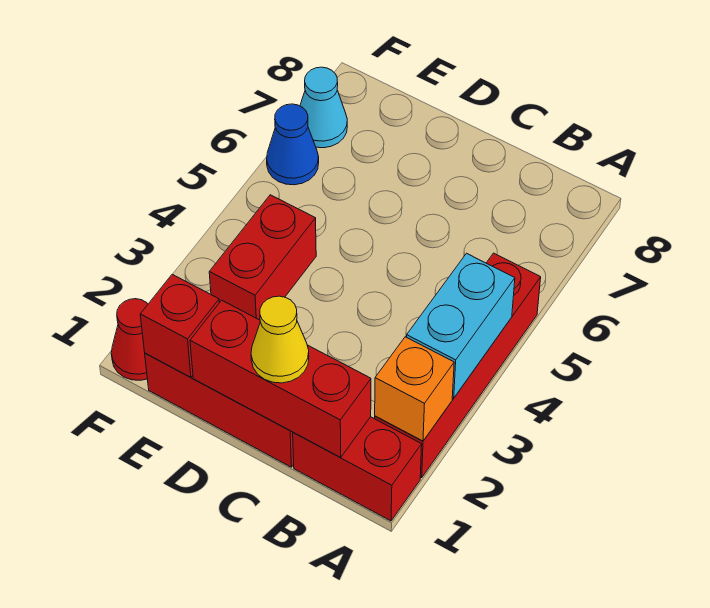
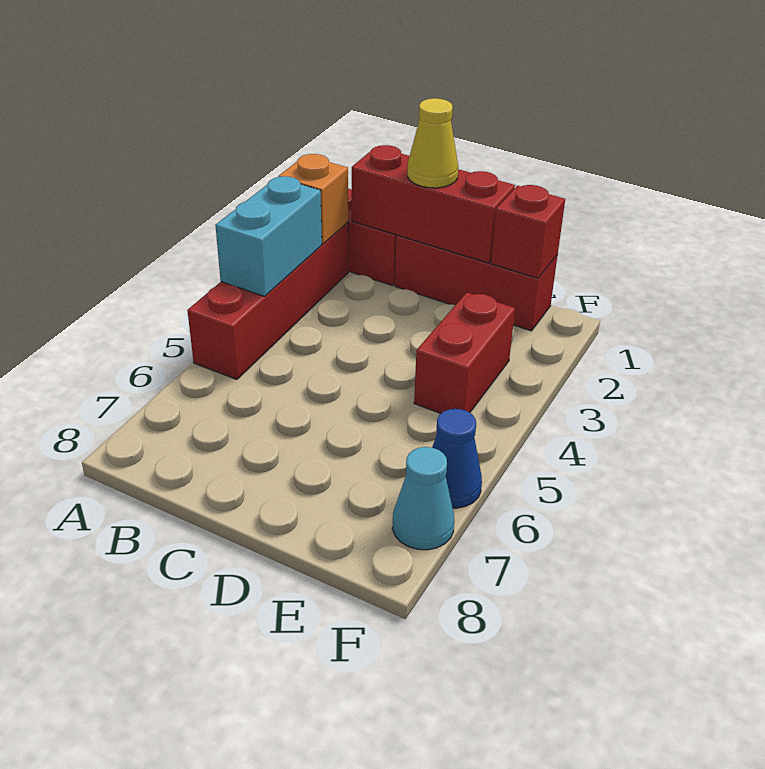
red cone F1 level 1 -> none

